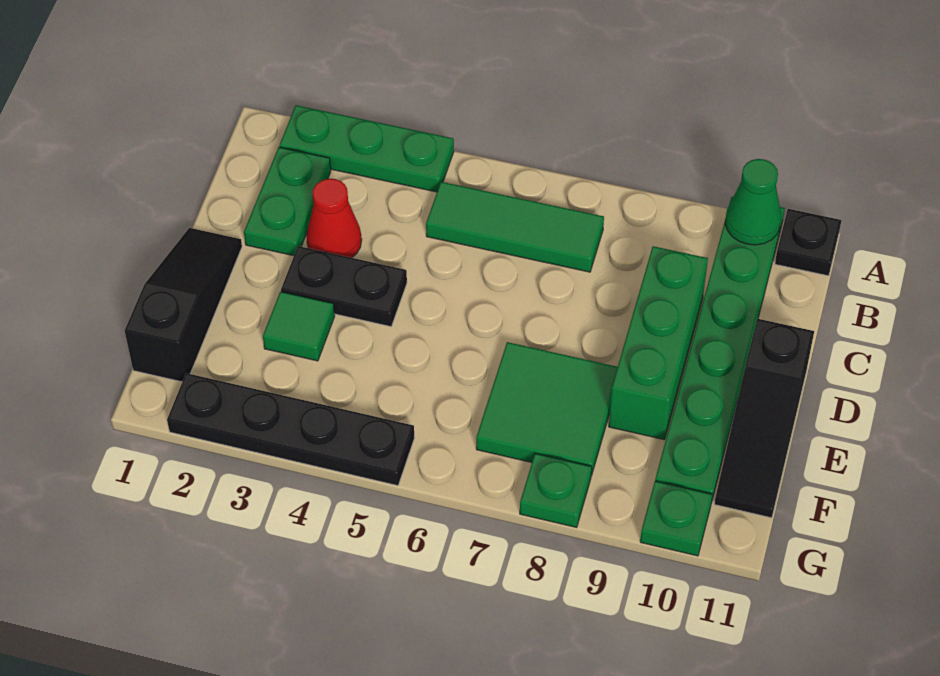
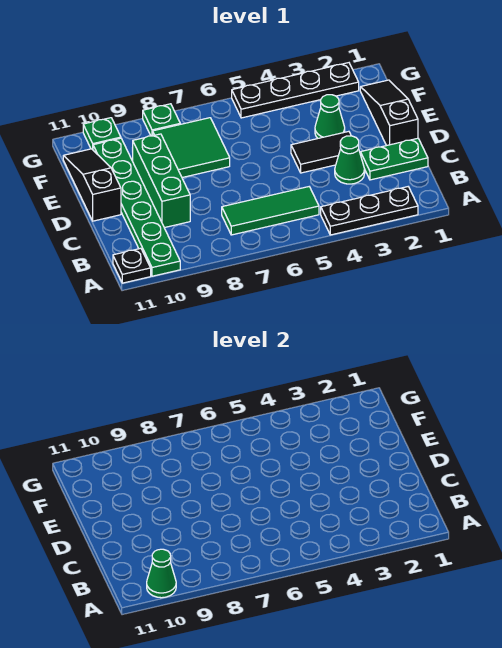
green plate A2:A4 level 1 -> black plate A2:A4 level 1
green plate B2:C2 level 1 -> green plate C1:C2 level 1
red cone C3 level 1 -> green cone C3 level 1
black slope D1:F1 level 1 top F -> black slope D1:F1 level 1 top D
black plate D3:D4 level 1 -> black tile D3:D4 level 1
green tile E3 level 1 -> green cone E3 level 1

